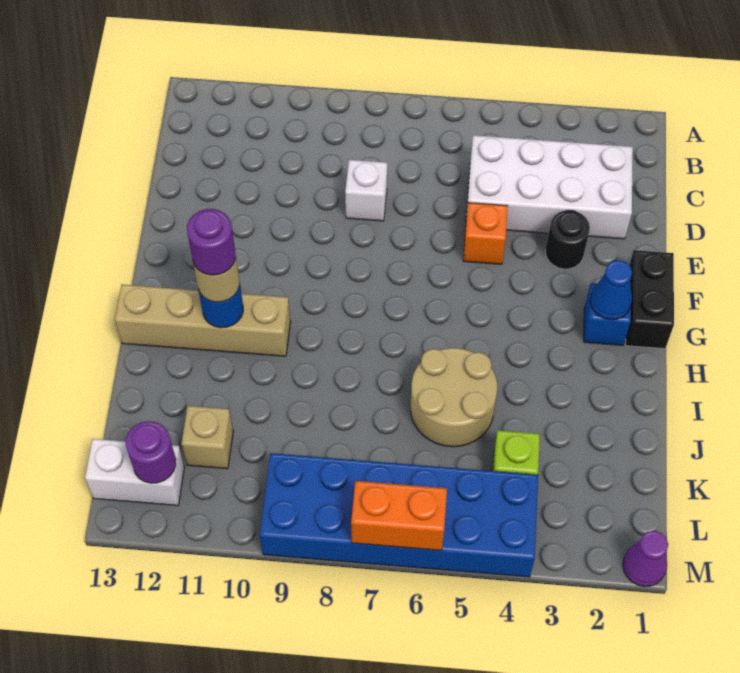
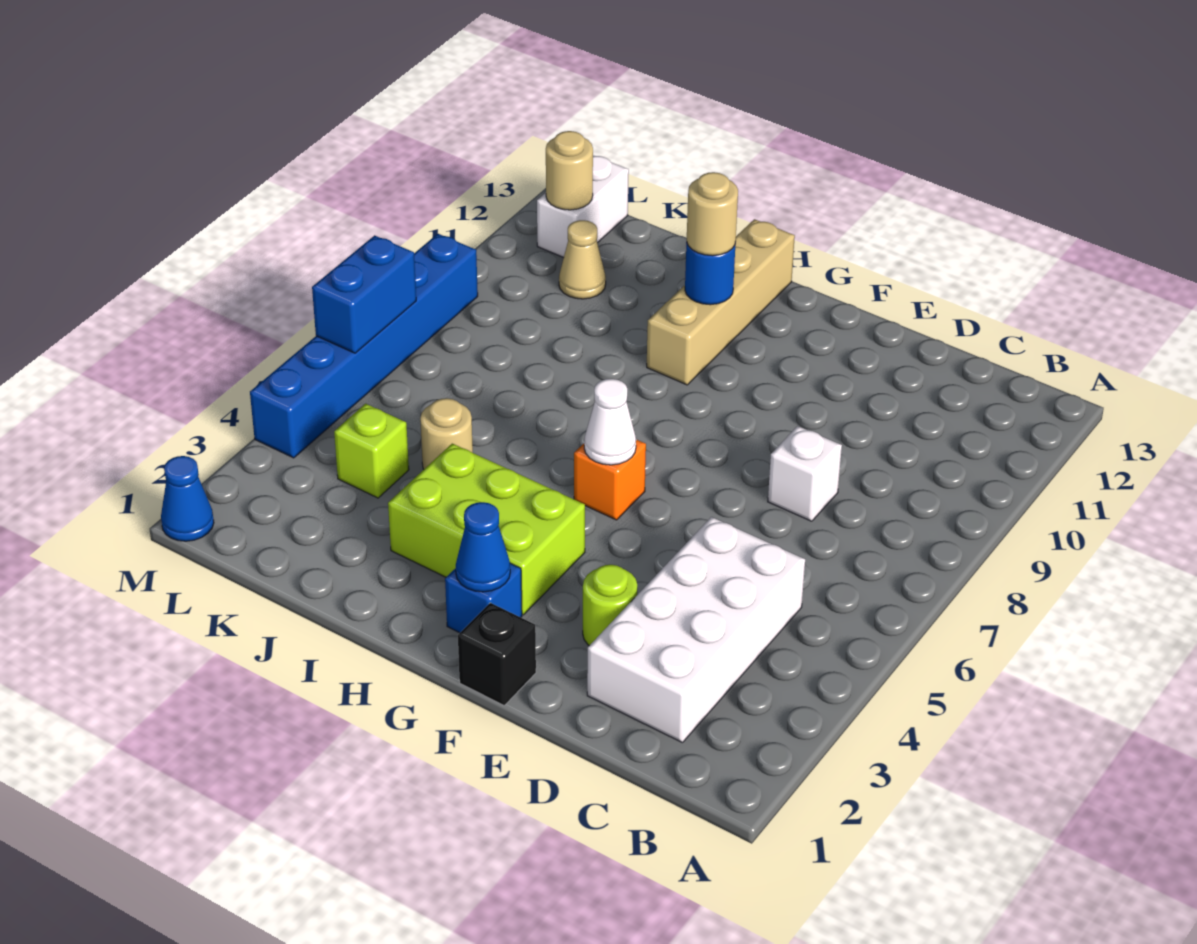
black round brick E3 level 1 -> lime round brick E3 level 1
orange brick E5 level 1 -> orange brick G6 level 1
black brick F1:G1 level 1 -> black brick F1 level 1
none -> lime brick G3:I4 level 1
none -> white cone G6 level 2
purple round brick H11 level 4 -> none
tan round brick I5:J6 level 1 -> tan round brick J5 level 1
tan brick K11 level 1 -> tan cone K11 level 1
blue brick L4:M9 level 1 -> blue brick M4:M9 level 1
purple round brick L12 level 2 -> tan round brick L12 level 2
purple cone M1 level 1 -> blue cone M1 level 1
orange brick M6:M7 level 2 -> blue brick M6:M7 level 2

